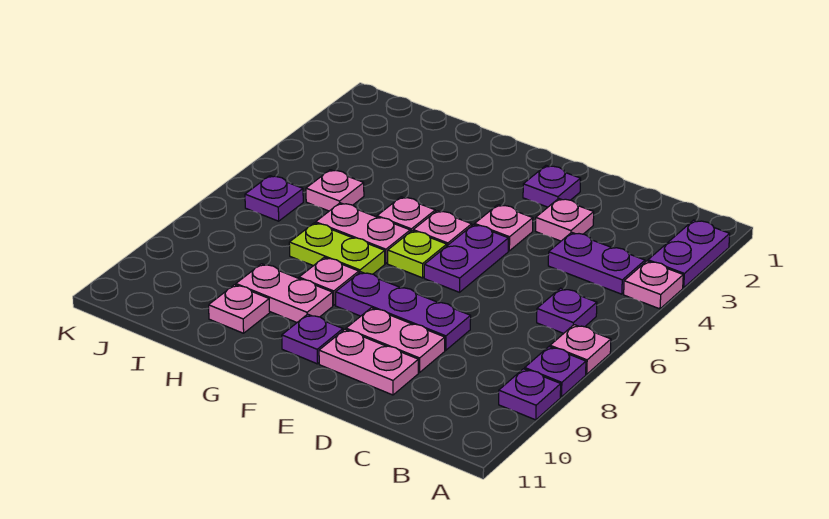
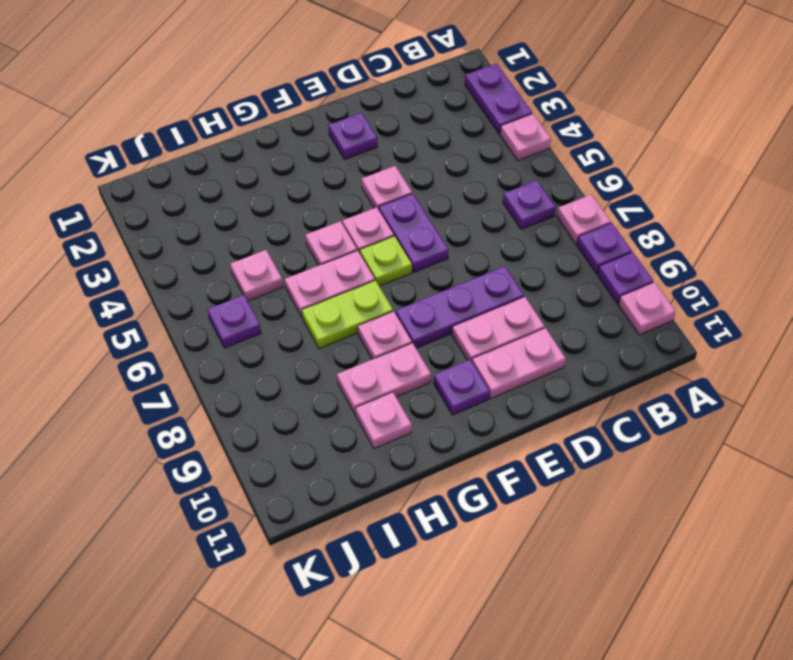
purple plate B4:C4 level 1 -> none
pink plate D3 level 1 -> pink plate A10 level 1

